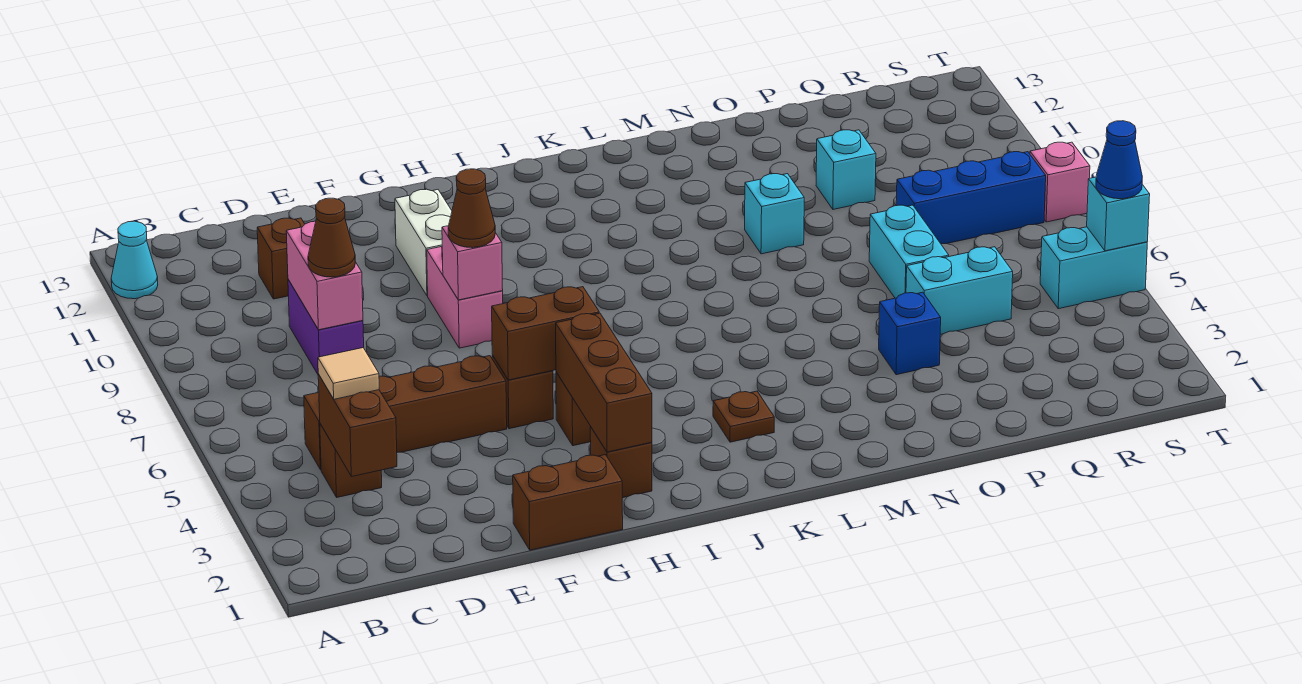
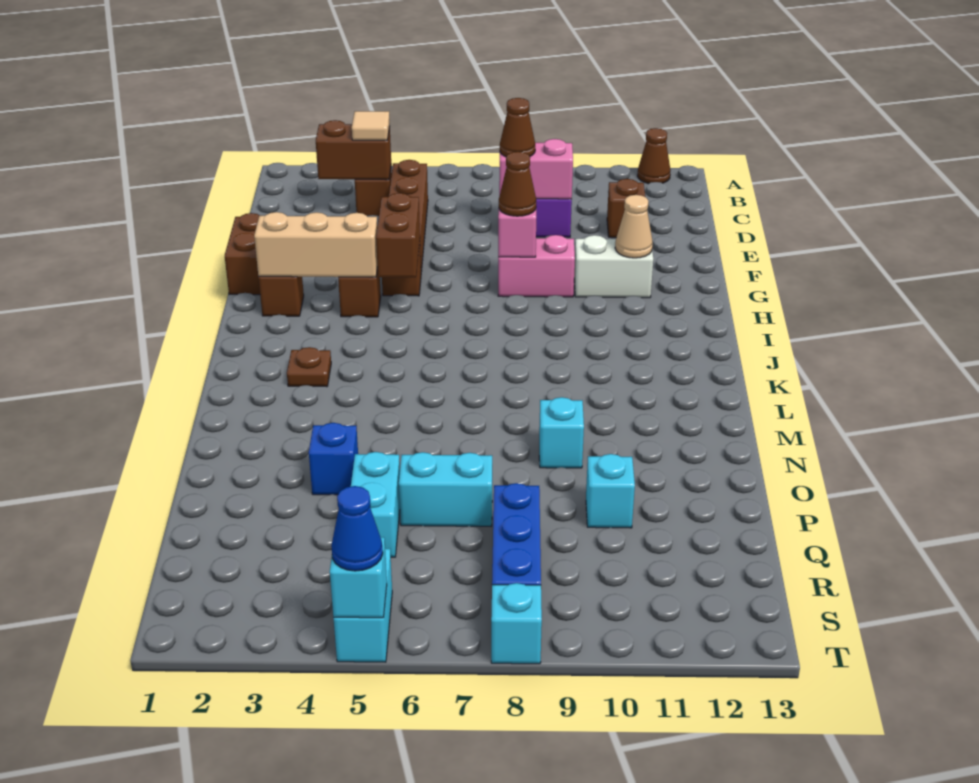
cyan cone A12 level 1 -> brown cone A12 level 1
none -> tan cone G11 level 2
brown brick H2:H4 level 2 -> tan brick H2:H4 level 2
pink brick T8 level 1 -> cyan brick T8 level 1

